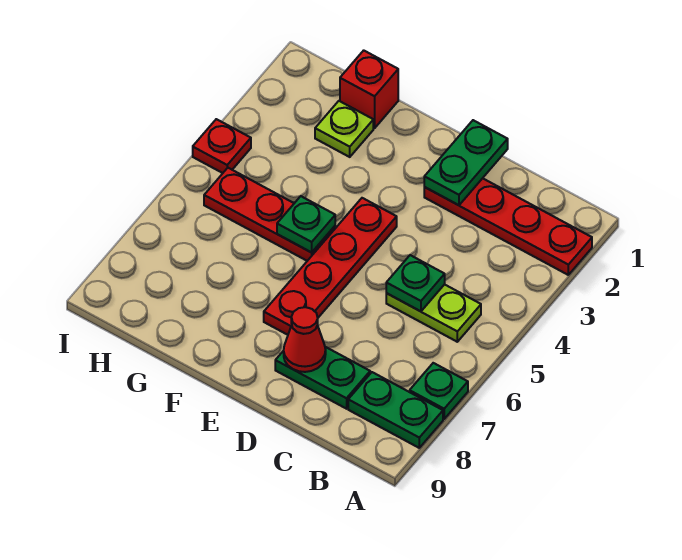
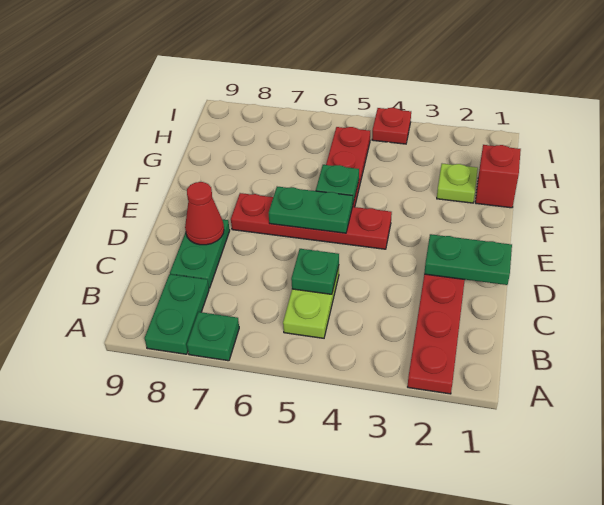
none -> green plate E5:E6 level 2

